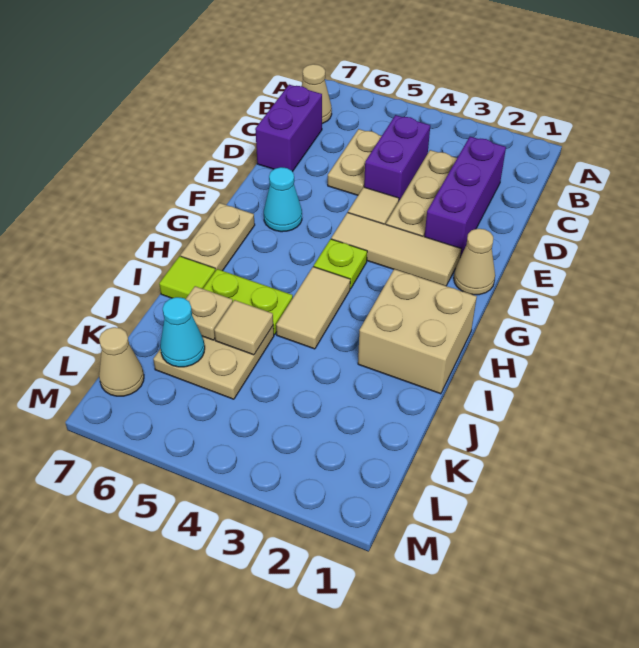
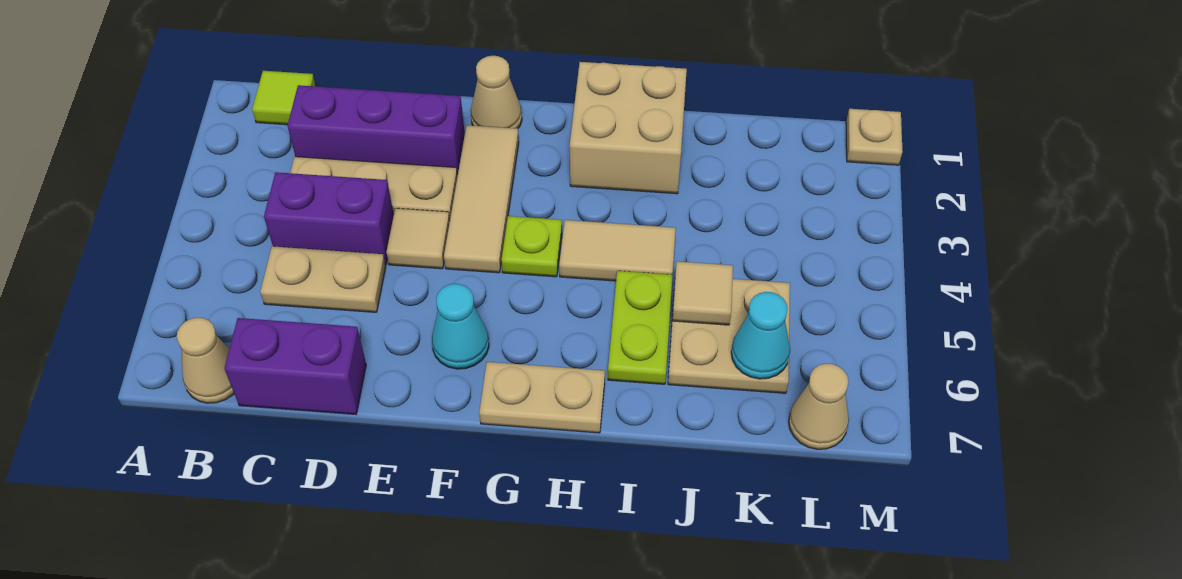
lime tile I7 level 1 -> lime tile B1 level 1
tan plate J6 level 2 -> tan plate M1 level 1

